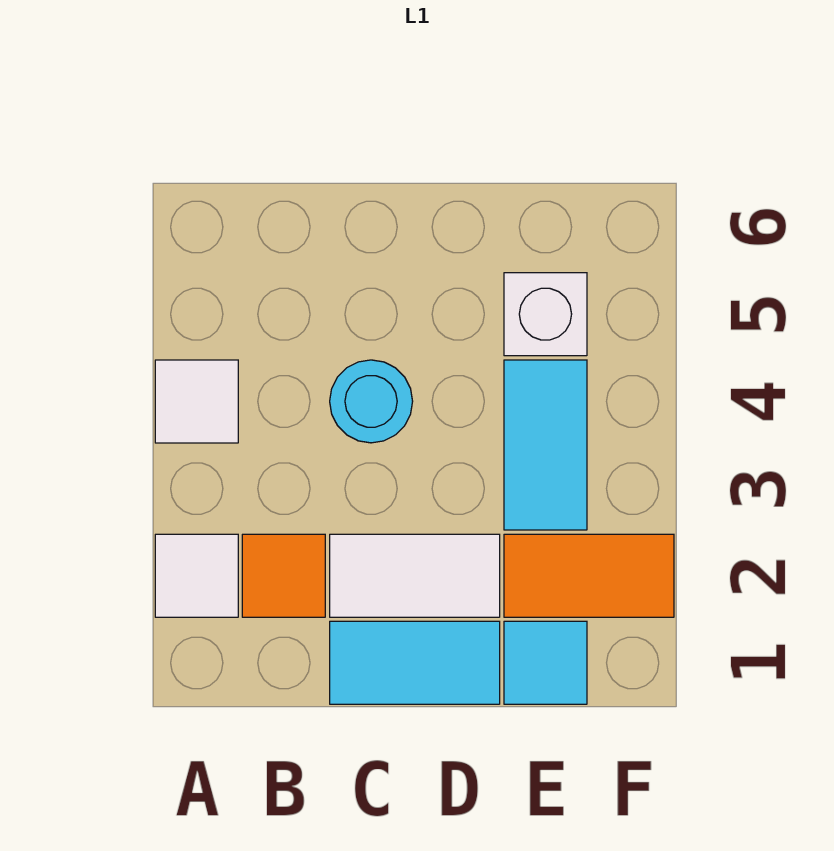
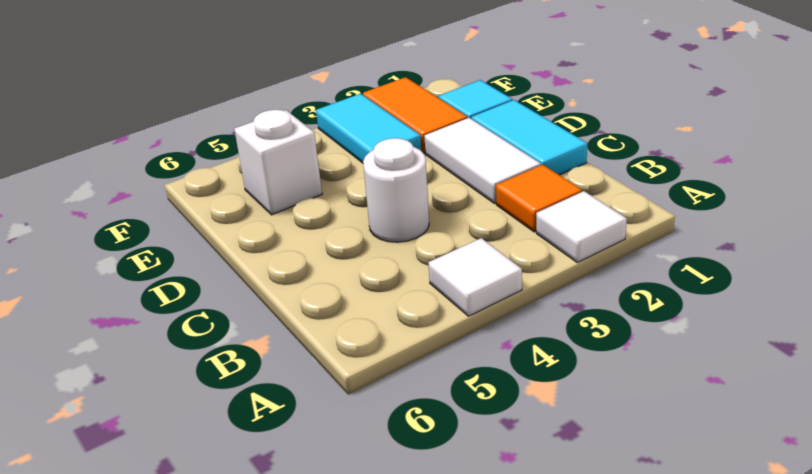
cyan round brick C4 level 1 -> white round brick C4 level 1
cyan tile E3:E4 level 1 -> cyan tile E3:F3 level 1

